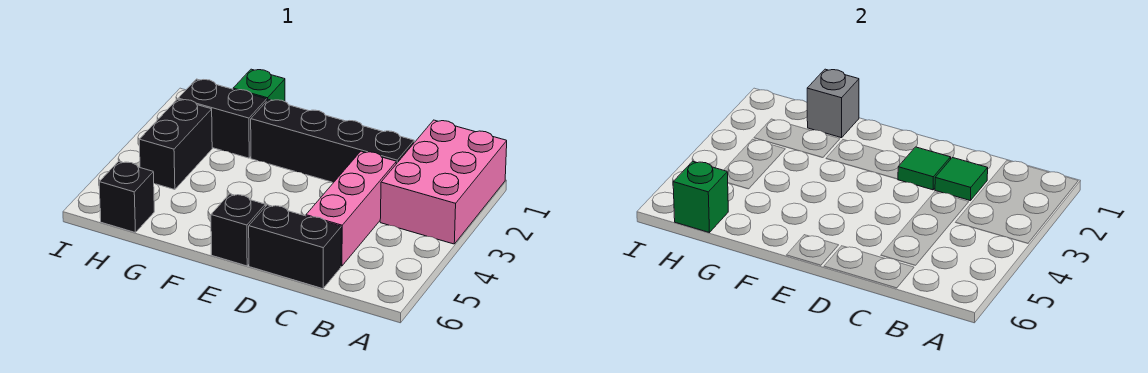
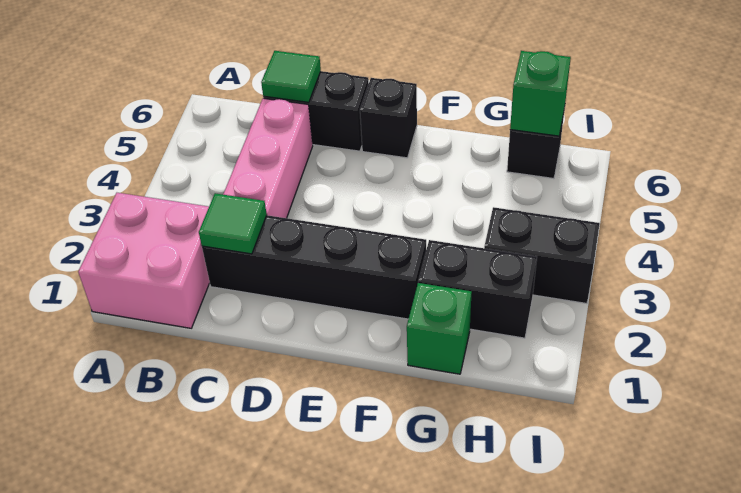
pink brick A1:B3 level 1 -> pink brick A1:B2 level 1
green tile D2 level 2 -> green tile C6 level 2
grey brick G1 level 2 -> none
black brick H3:H4 level 1 -> black brick H3:I3 level 1

